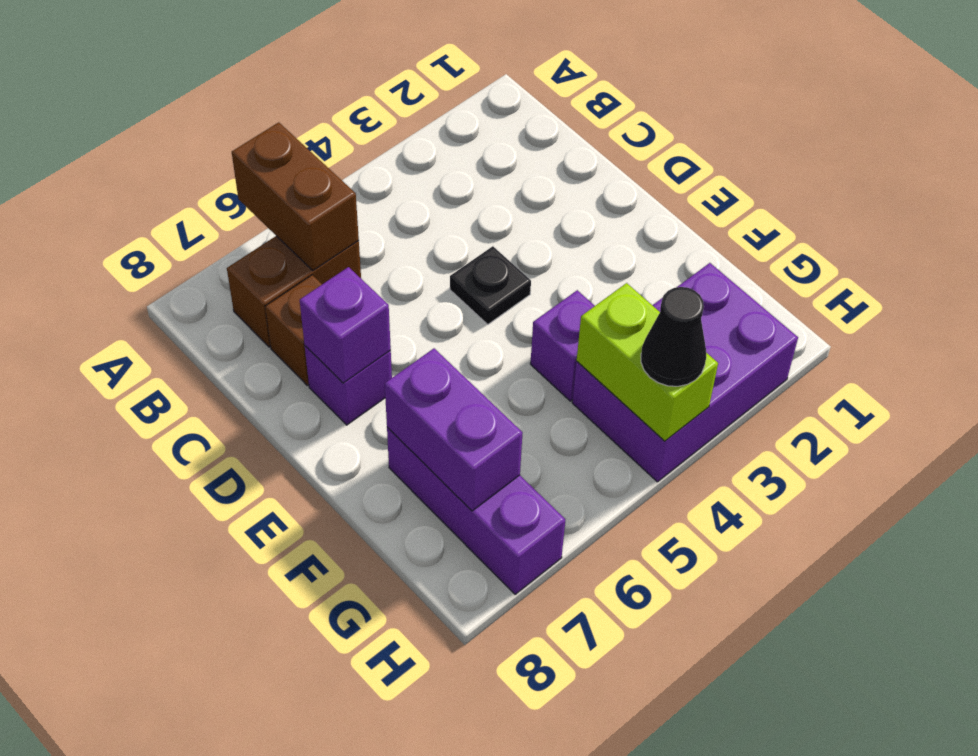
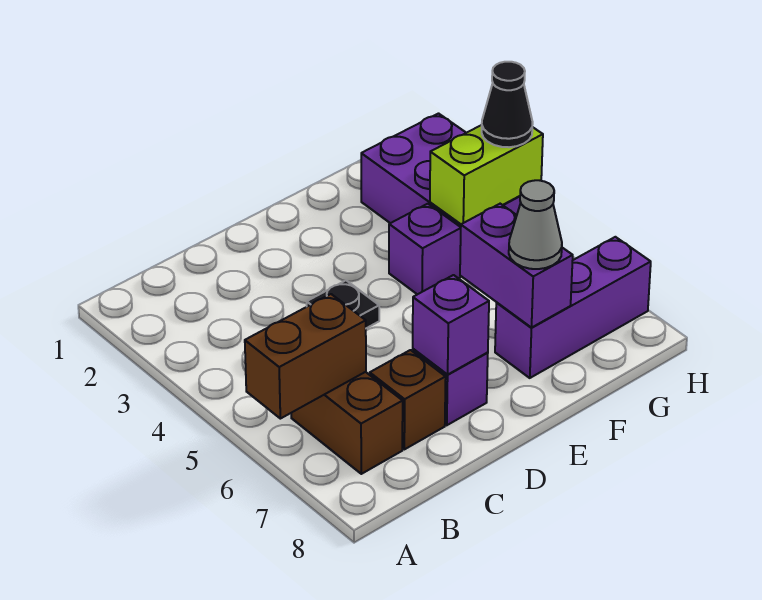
purple brick F7:G7 level 2 -> purple brick F6:F7 level 2
none -> grey cone F7 level 3

